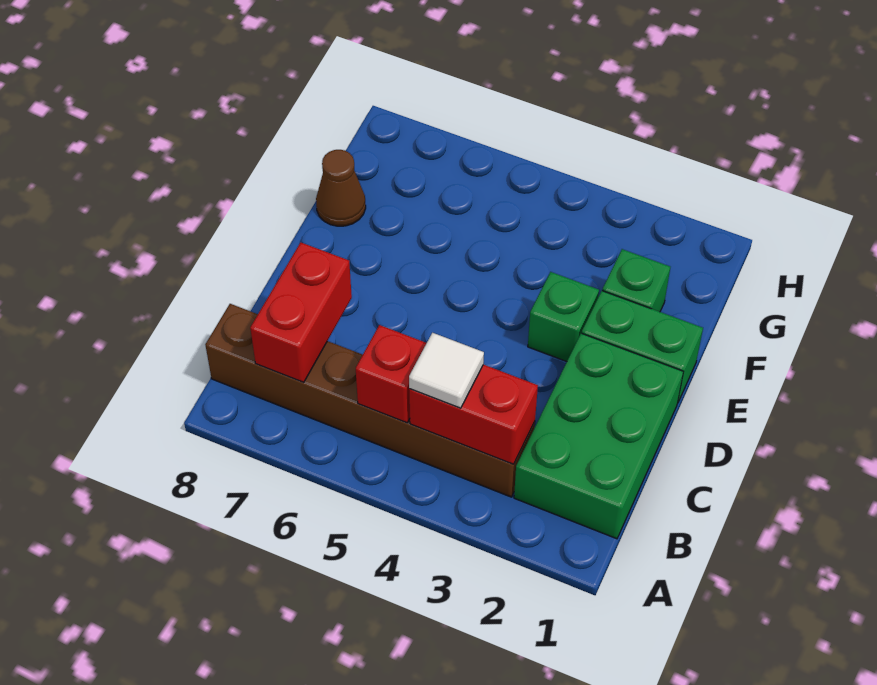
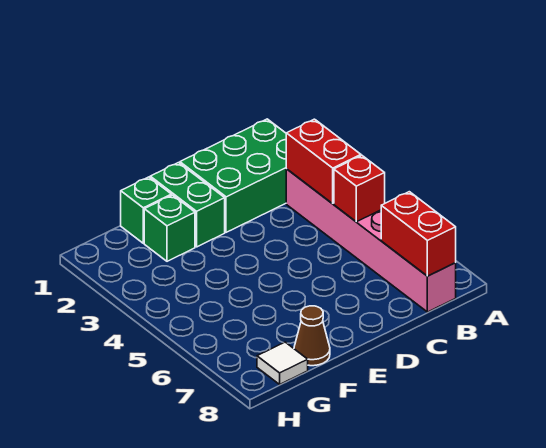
brown brick B3:B8 level 1 -> pink brick B3:B8 level 1
white tile B4 level 3 -> white tile G8 level 1
red brick B7:C7 level 2 -> red brick B7:B8 level 2
green brick E3 level 1 -> green brick F1 level 1

